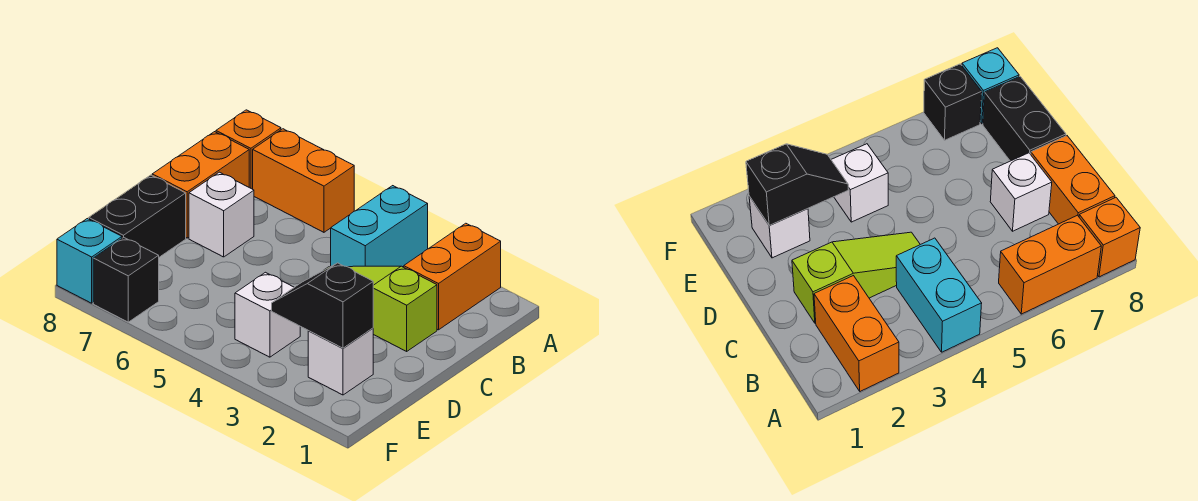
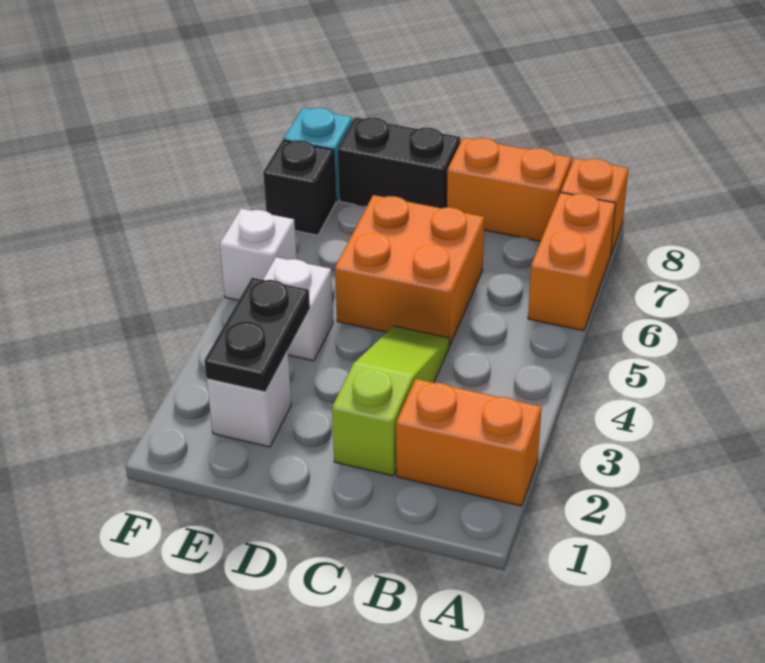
cyan brick A4:B4 level 1 -> none
none -> orange brick C5:D6 level 1
white brick C7 level 1 -> white brick F5 level 1
black slope E2:E3 level 2 top 2 -> black plate E2:E3 level 2

